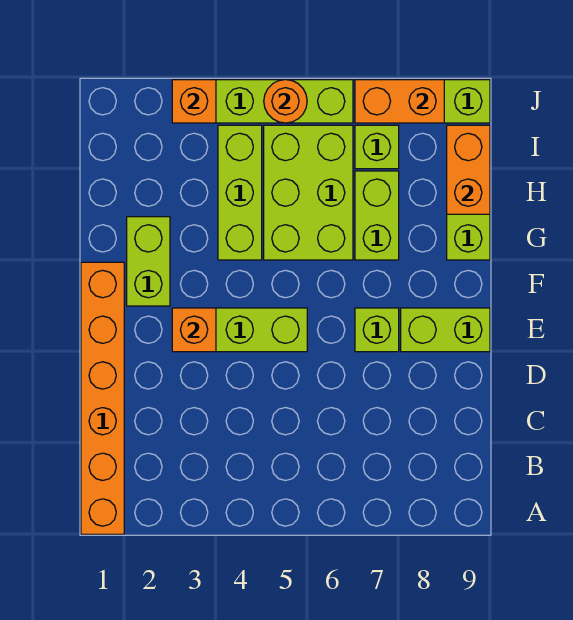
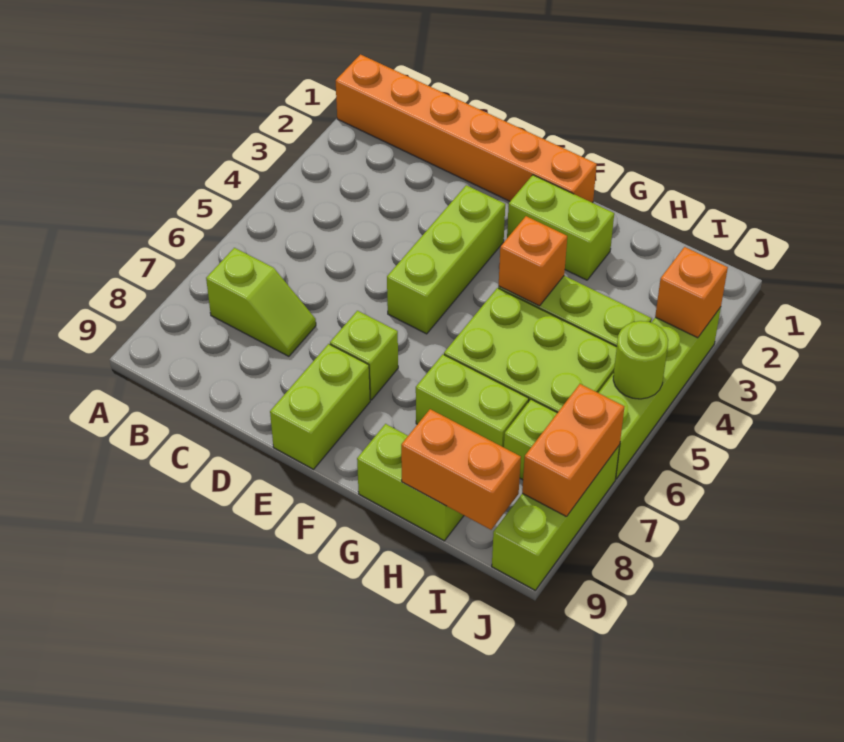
none -> lime slope B7:C7 level 1 top B
orange brick E3 level 2 -> orange brick G4 level 2
orange round brick J5 level 2 -> lime round brick J5 level 2

